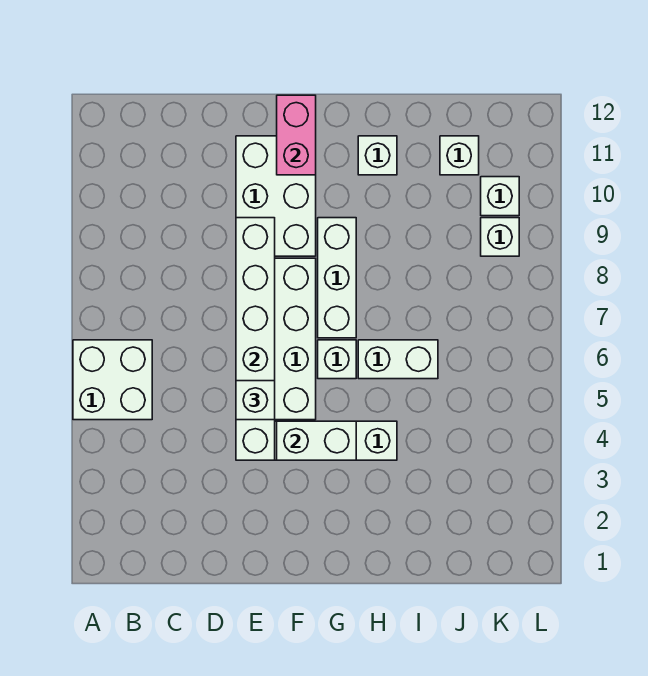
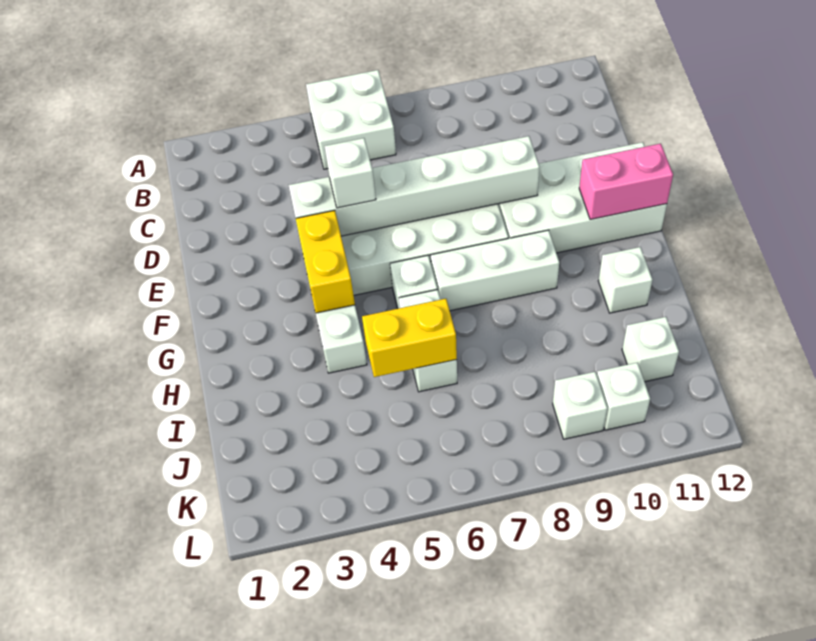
white brick E9:F11 level 1 -> white brick E9:F12 level 1
white brick F4:G4 level 2 -> yellow brick F4:G4 level 2
none -> yellow brick I5:I6 level 2

